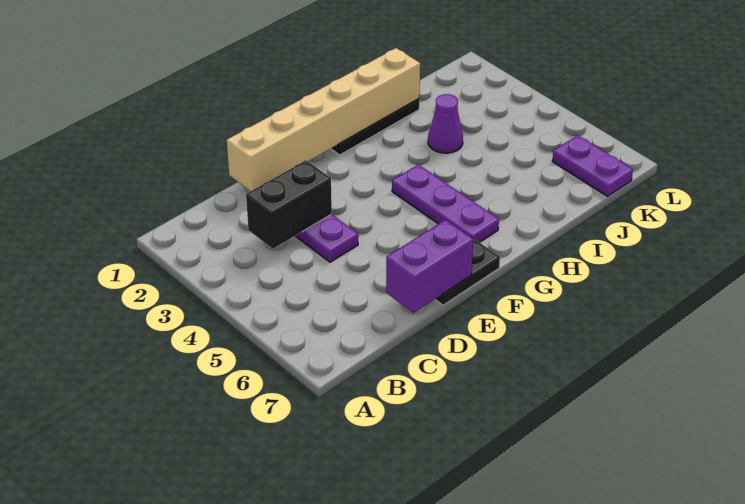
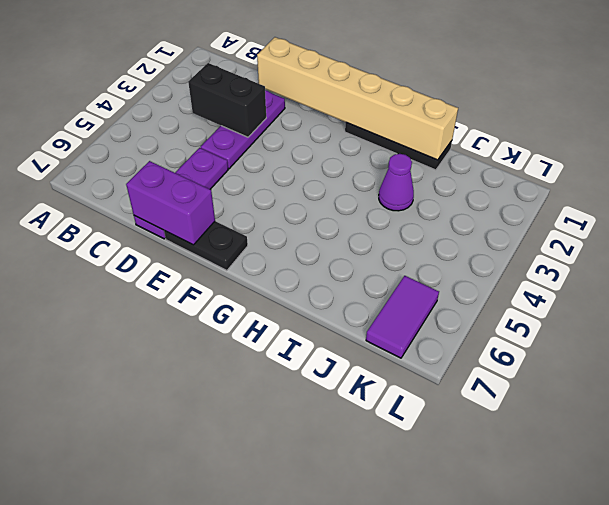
purple plate G4:G6 level 1 -> purple plate D5:D7 level 1
purple plate K6:K7 level 1 -> purple tile K6:K7 level 1

